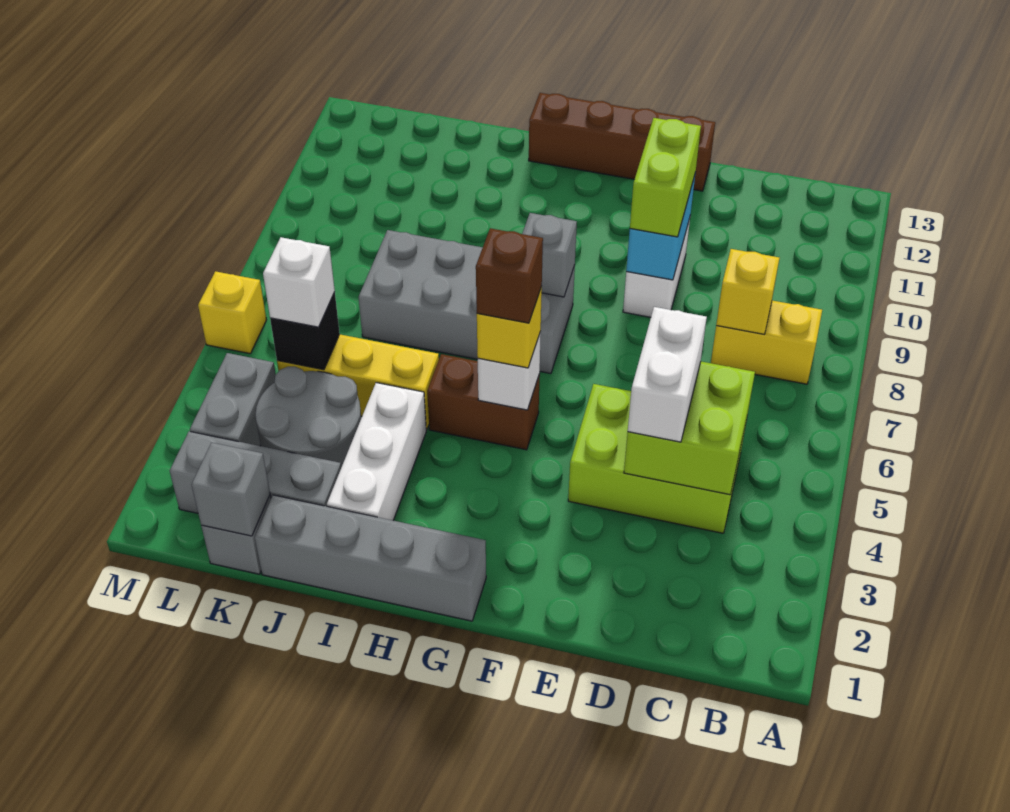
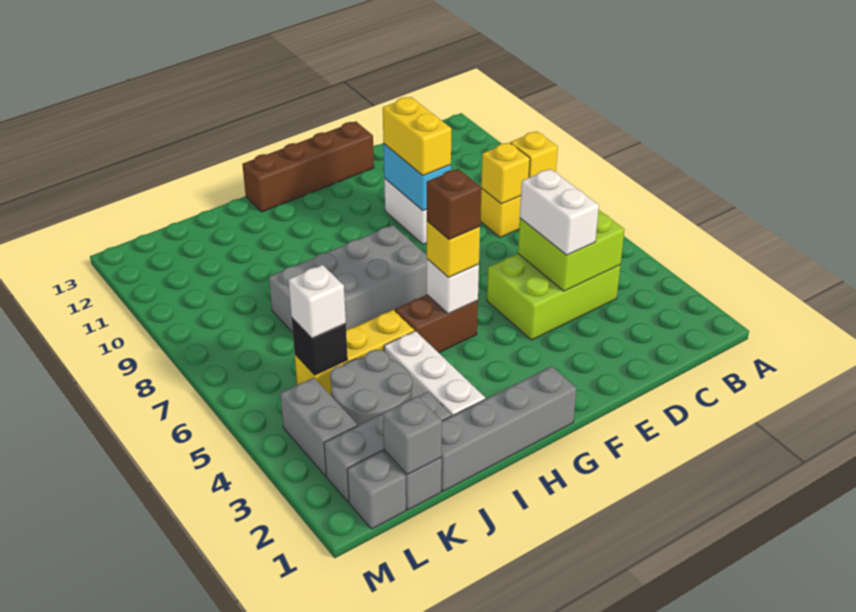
lime brick E9:E10 level 3 -> yellow brick E9:E10 level 3
grey brick G8 level 2 -> grey brick L1 level 1
yellow brick M6 level 1 -> yellow brick B8 level 2

